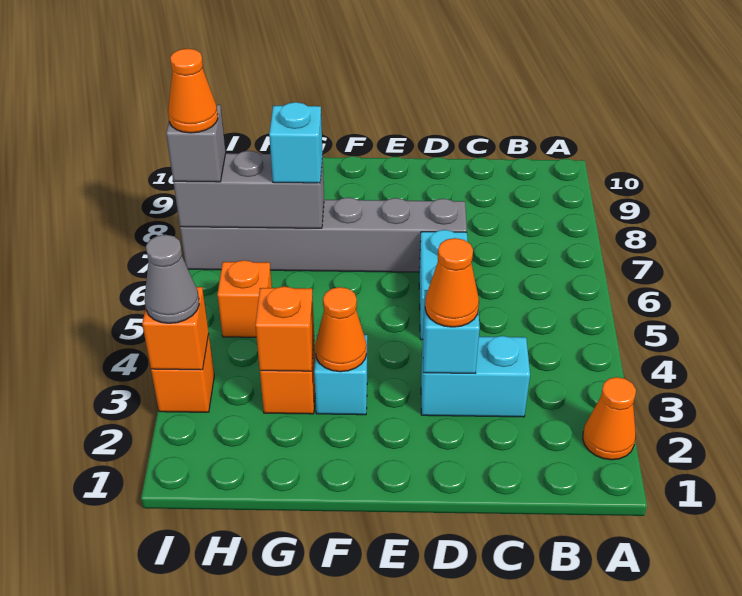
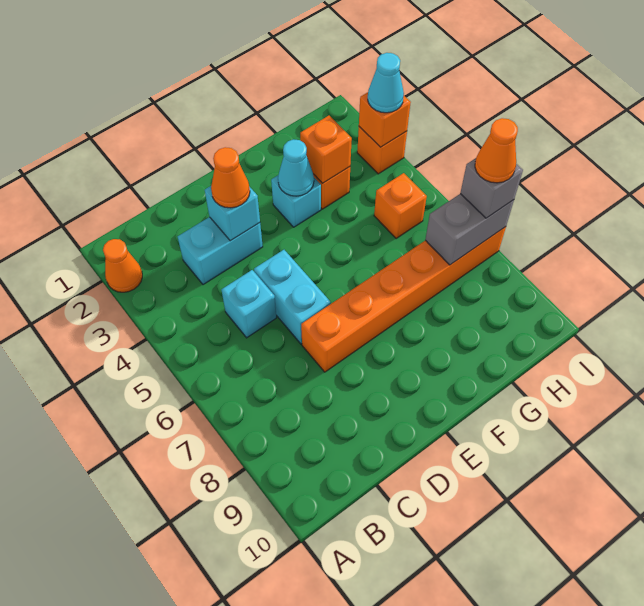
grey brick D7:I7 level 1 -> orange brick D7:I7 level 1
orange cone F3 level 2 -> cyan cone F3 level 2
grey brick G7:I7 level 2 -> grey brick H7:I7 level 2
cyan brick G7 level 3 -> cyan brick C5 level 1
grey cone I3 level 3 -> cyan cone I3 level 3

